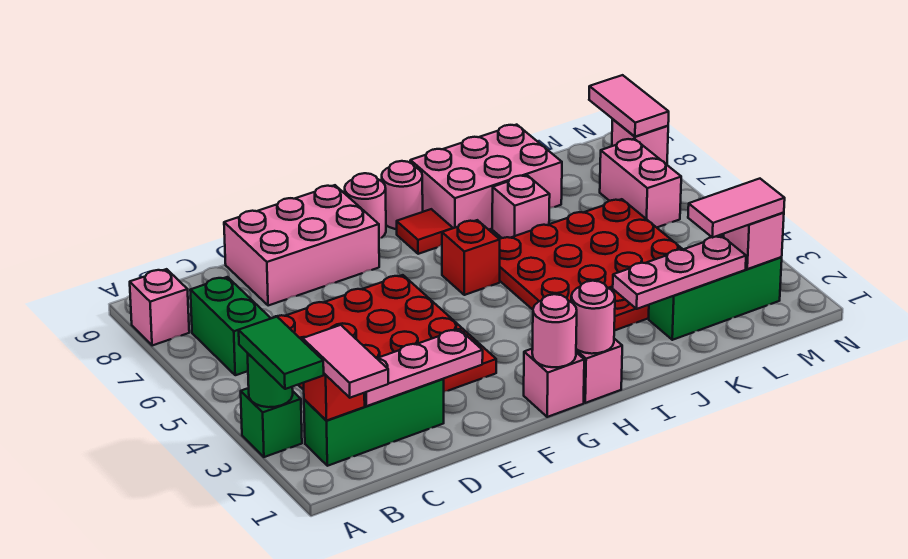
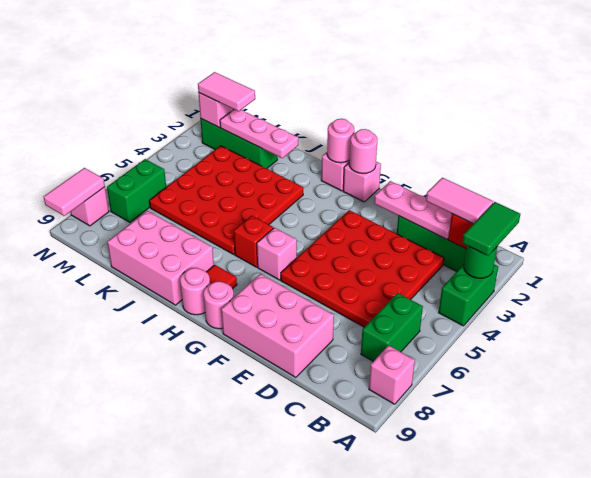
green brick A3 level 1 -> green brick A3:A4 level 1
pink tile B1:B2 level 3 -> pink tile B2:C2 level 3
pink brick J7 level 1 -> pink brick G6 level 1
pink brick M6:M7 level 1 -> green brick M6:M7 level 1

